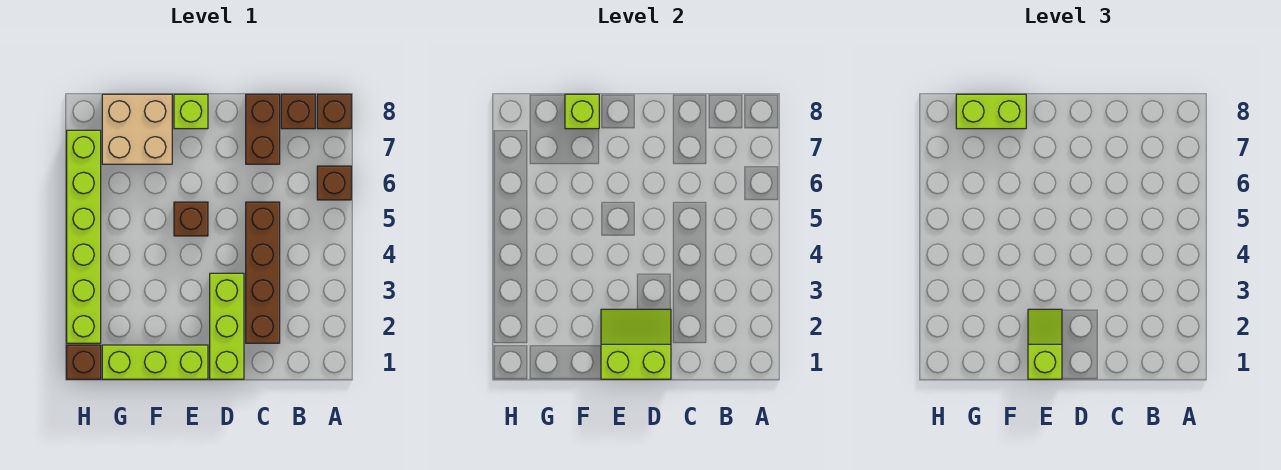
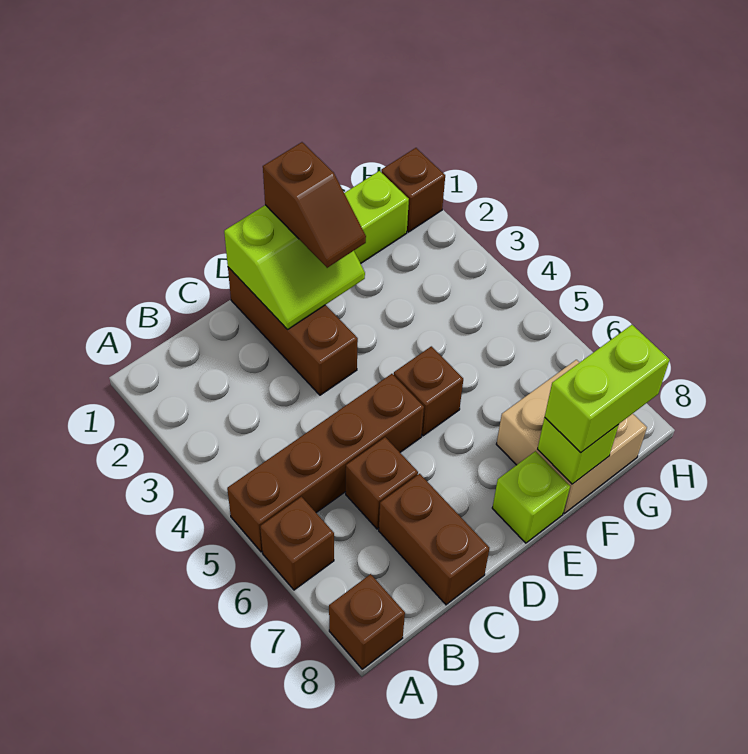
brown brick B8 level 1 -> brown brick C6 level 1
brown brick C2:C5 level 1 -> brown brick A5:D5 level 1
lime brick D1:D3 level 1 -> brown brick D1:D3 level 1
lime slope E1:E2 level 3 top 1 -> brown slope E1:E2 level 3 top 1
lime brick H2:H7 level 1 -> none

